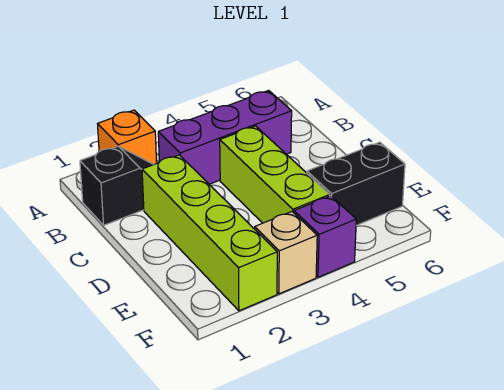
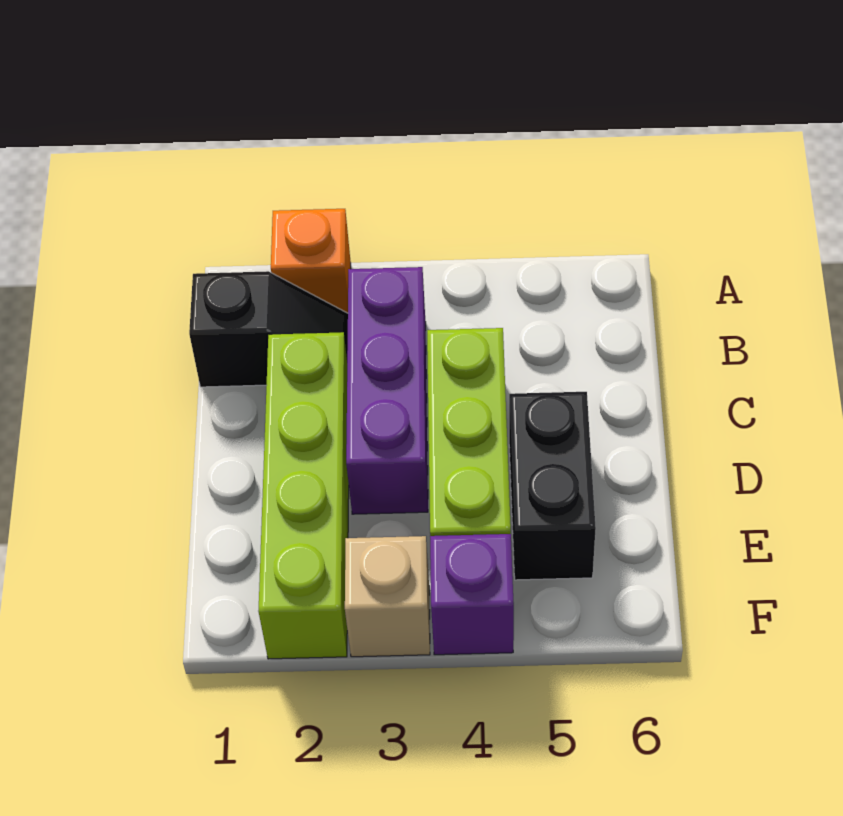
purple brick B3:B5 level 1 -> purple brick B3:D3 level 1
black brick E5:E6 level 1 -> black brick D5:E5 level 1

